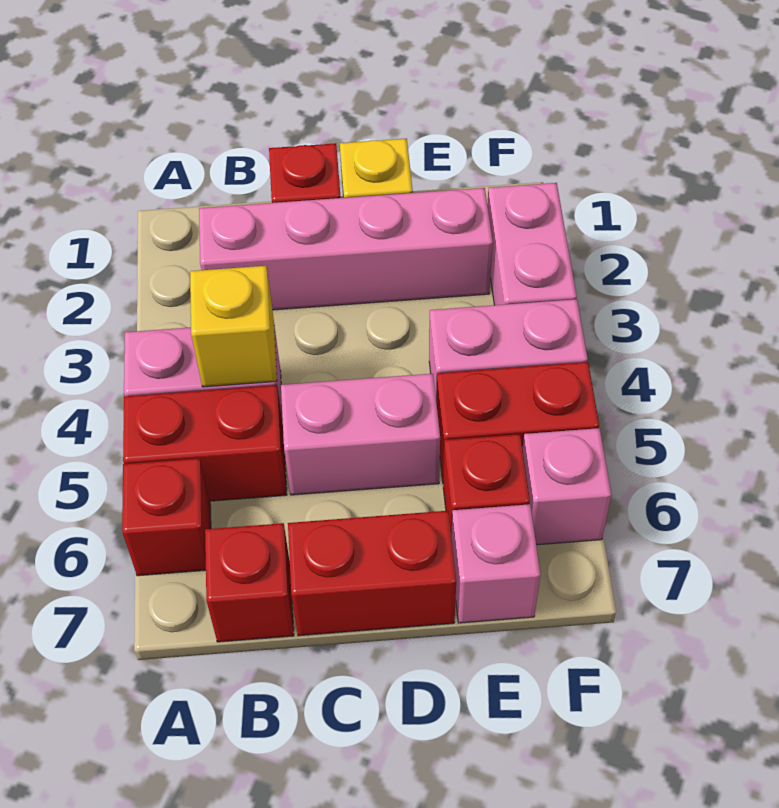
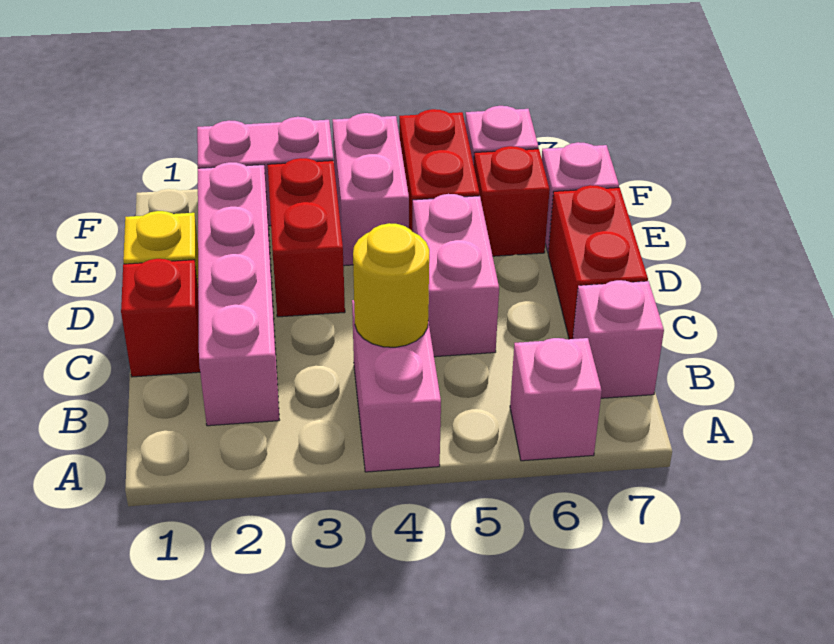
red brick A5:B5 level 1 -> red brick D3:E3 level 1
red brick A6 level 1 -> pink brick A6 level 1
yellow brick B4 level 2 -> yellow round brick B4 level 2
red brick B7 level 1 -> pink brick B7 level 1

